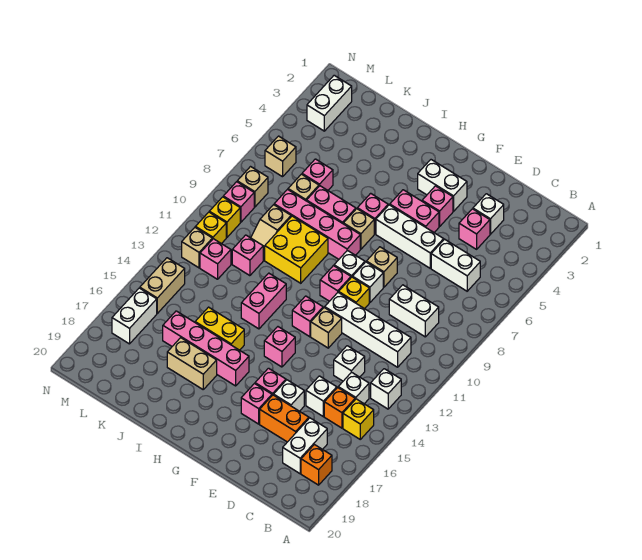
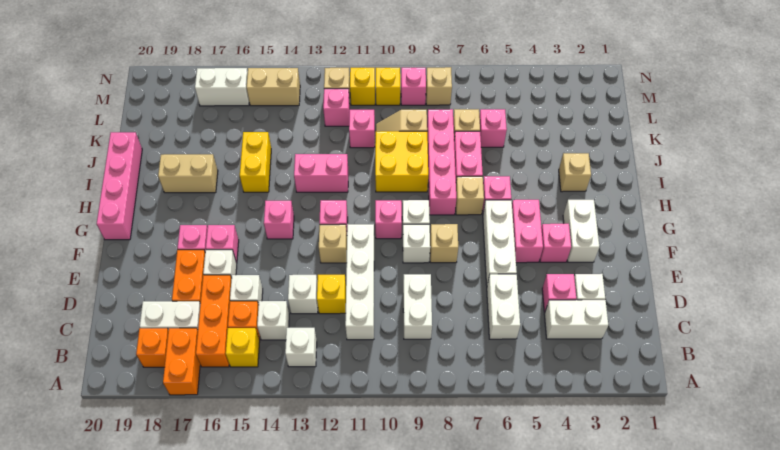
none -> orange brick A17:B17 level 1
none -> orange brick B16:D16 level 1
yellow brick F10 level 1 -> yellow brick D12 level 1
pink brick H16:K16 level 1 -> pink brick G20:J20 level 1
tan brick I17:J17 level 1 -> tan brick I17:I18 level 1
white brick M2:M3 level 1 -> white brick C3:C4 level 1
tan brick M6 level 1 -> tan brick I3 level 1

